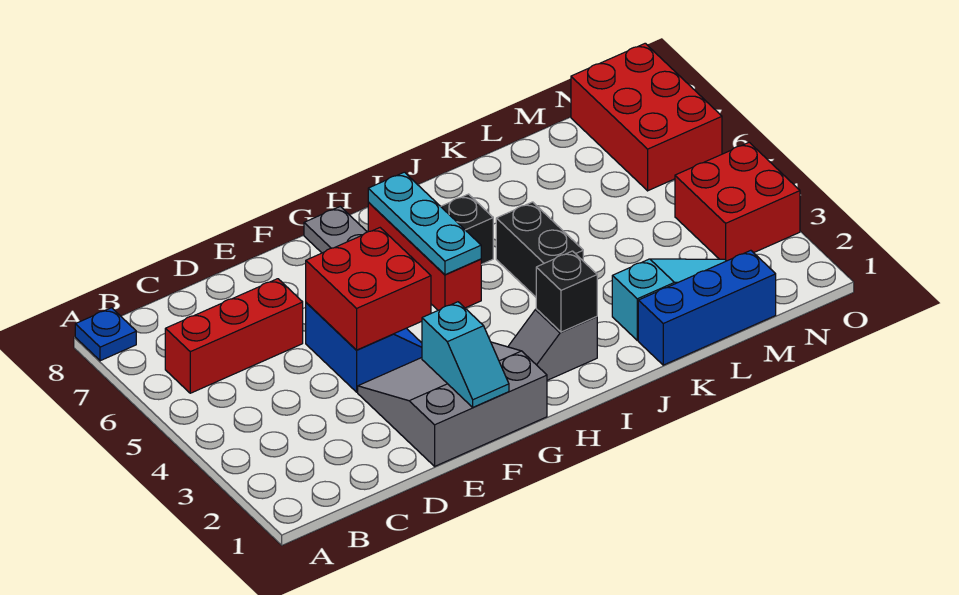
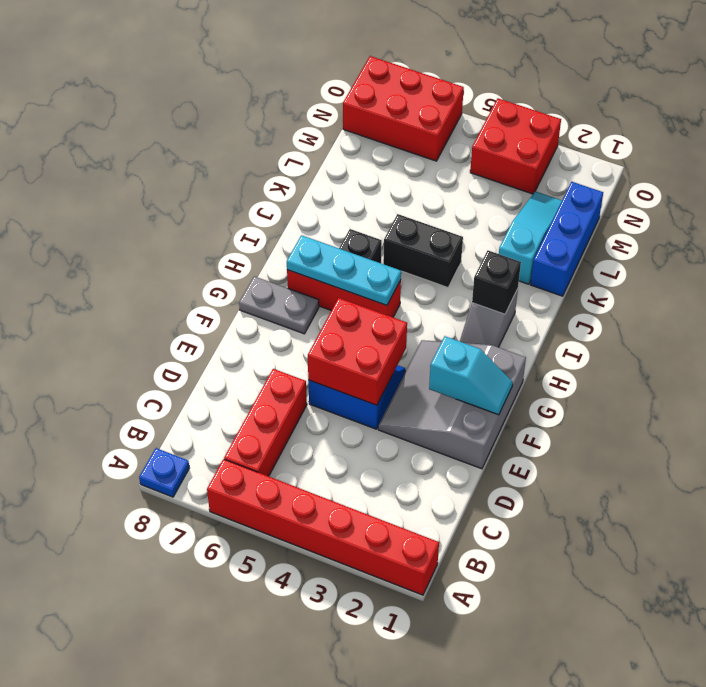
none -> red brick A1:A6 level 1

